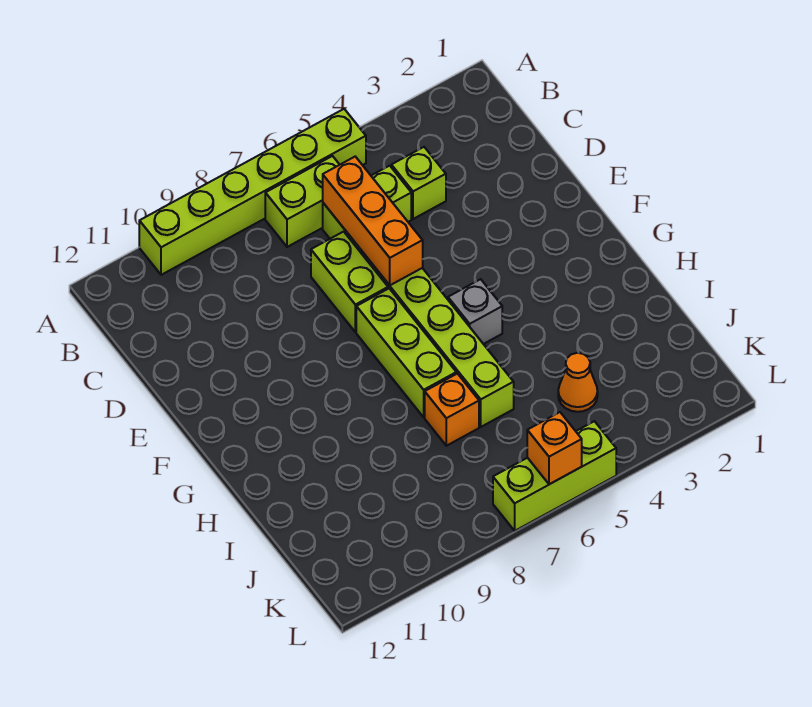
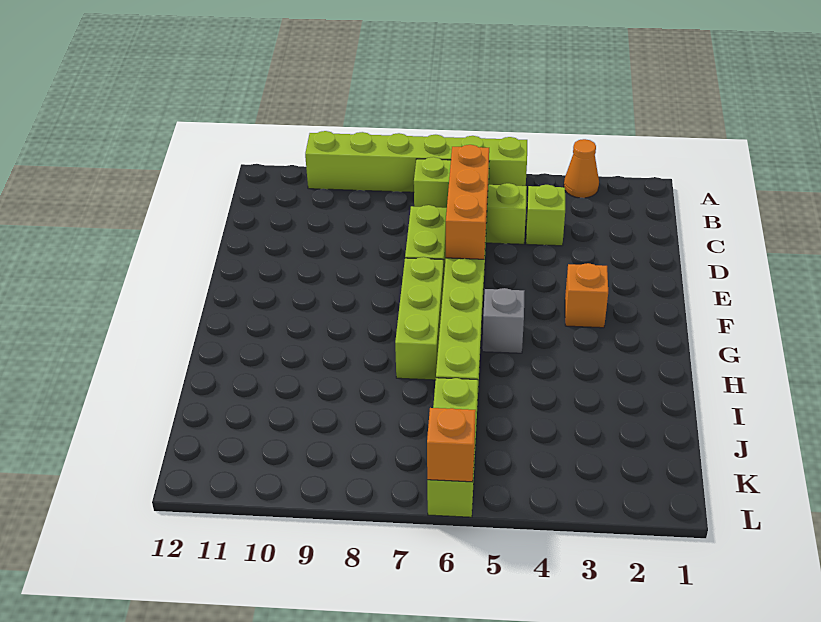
orange brick I7 level 1 -> orange brick F3 level 1
orange cone J4 level 1 -> orange cone A3 level 1
lime brick L5:L7 level 1 -> lime brick J6:L6 level 1

